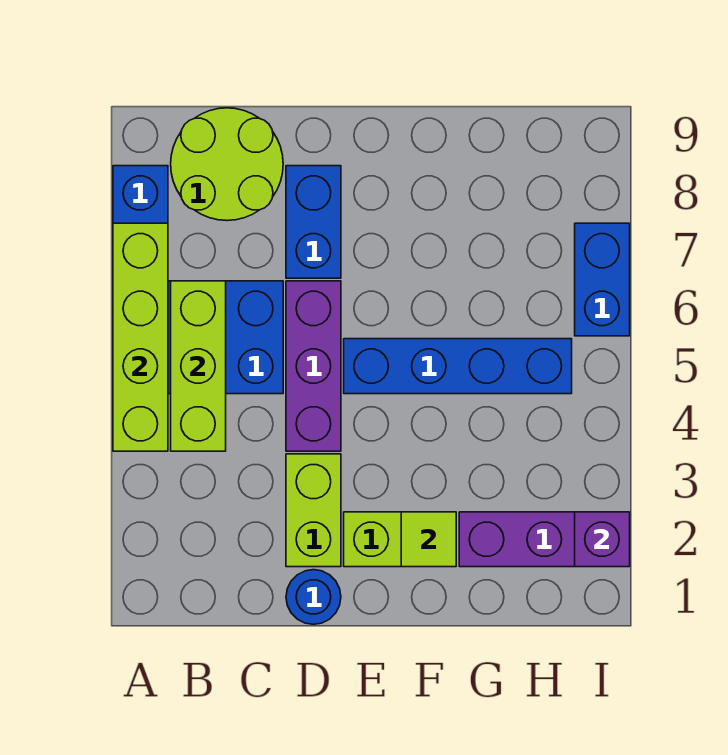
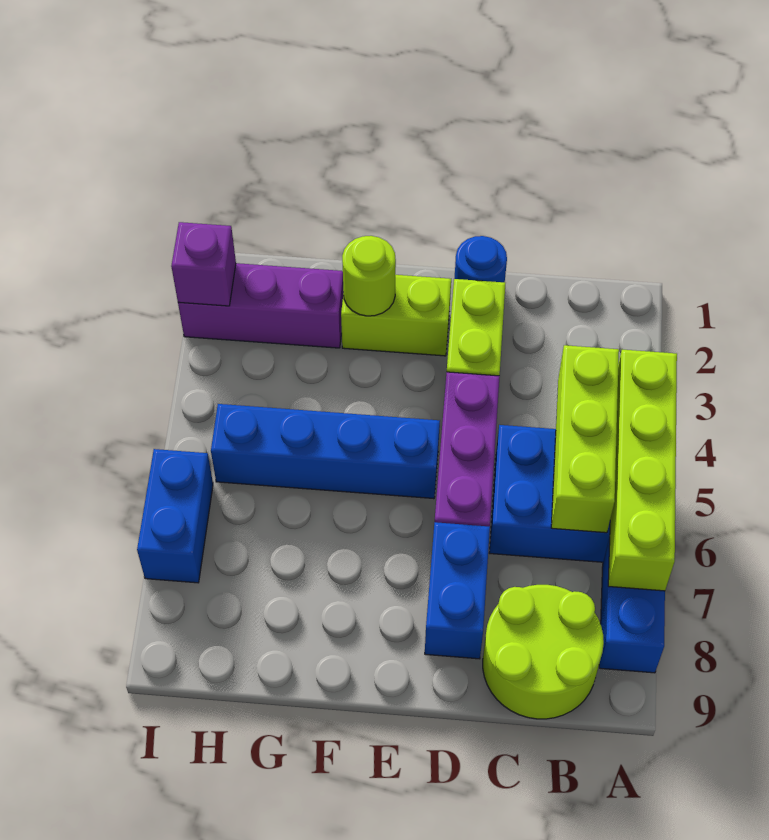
lime tile F2 level 2 -> lime round brick F2 level 2

